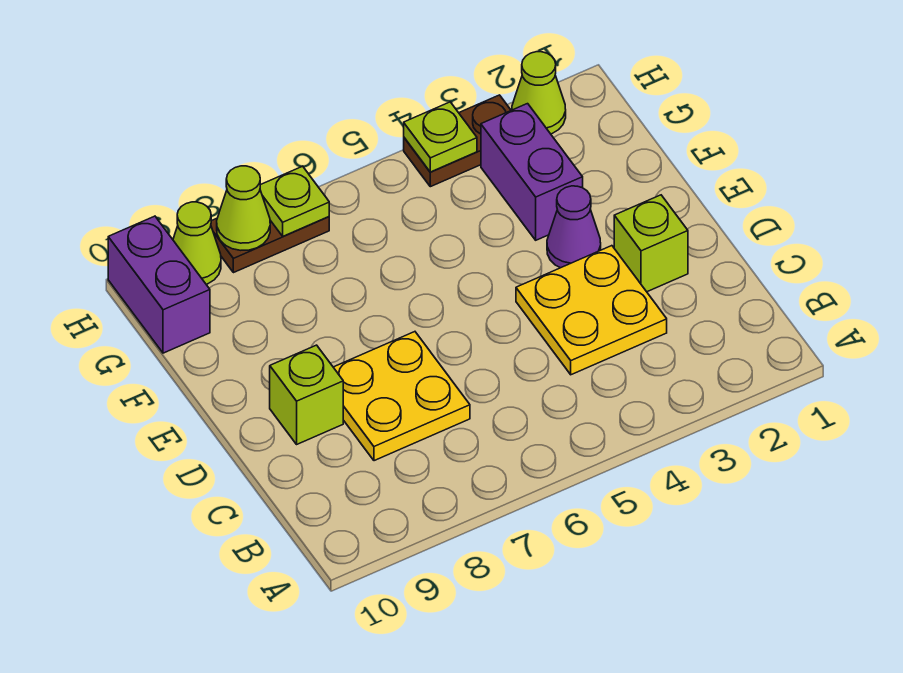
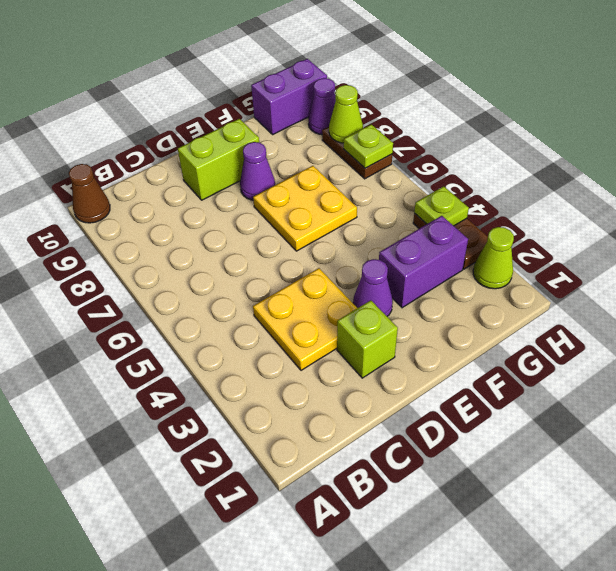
none -> brown cone A10 level 1
yellow plate C7:D8 level 1 -> yellow plate E6:F7 level 1
lime brick D9 level 1 -> lime brick D9:E9 level 1
none -> purple cone E8 level 1
lime cone H9 level 1 -> purple cone H9 level 1

